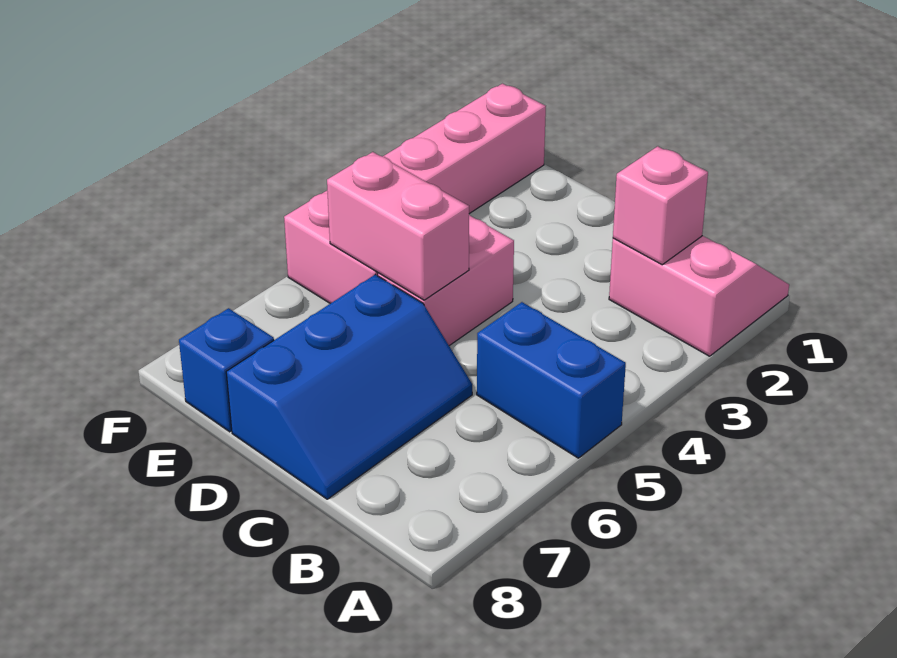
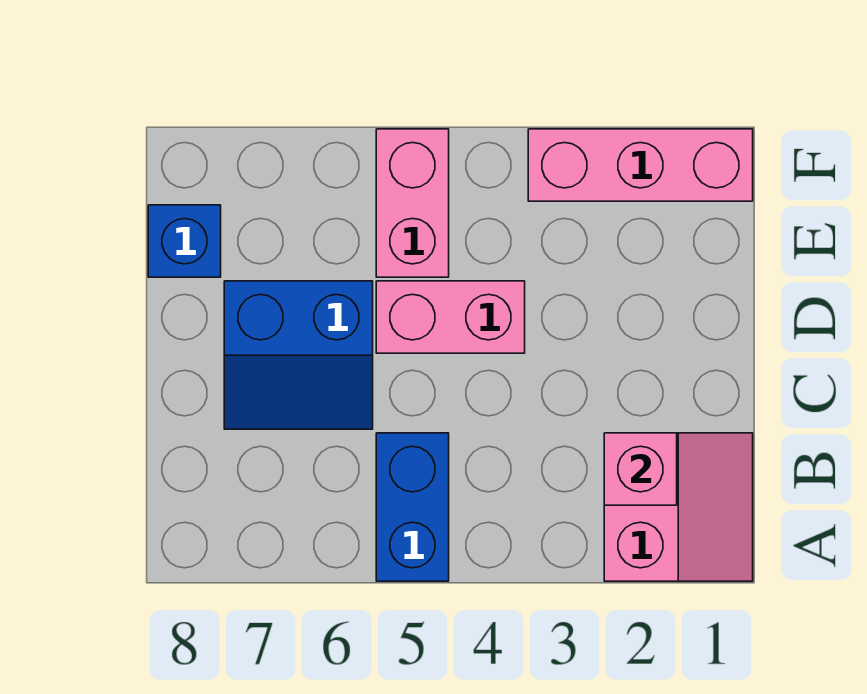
blue slope C6:D8 level 1 top D -> blue slope C6:D7 level 1 top D
pink brick D5:E5 level 2 -> none

